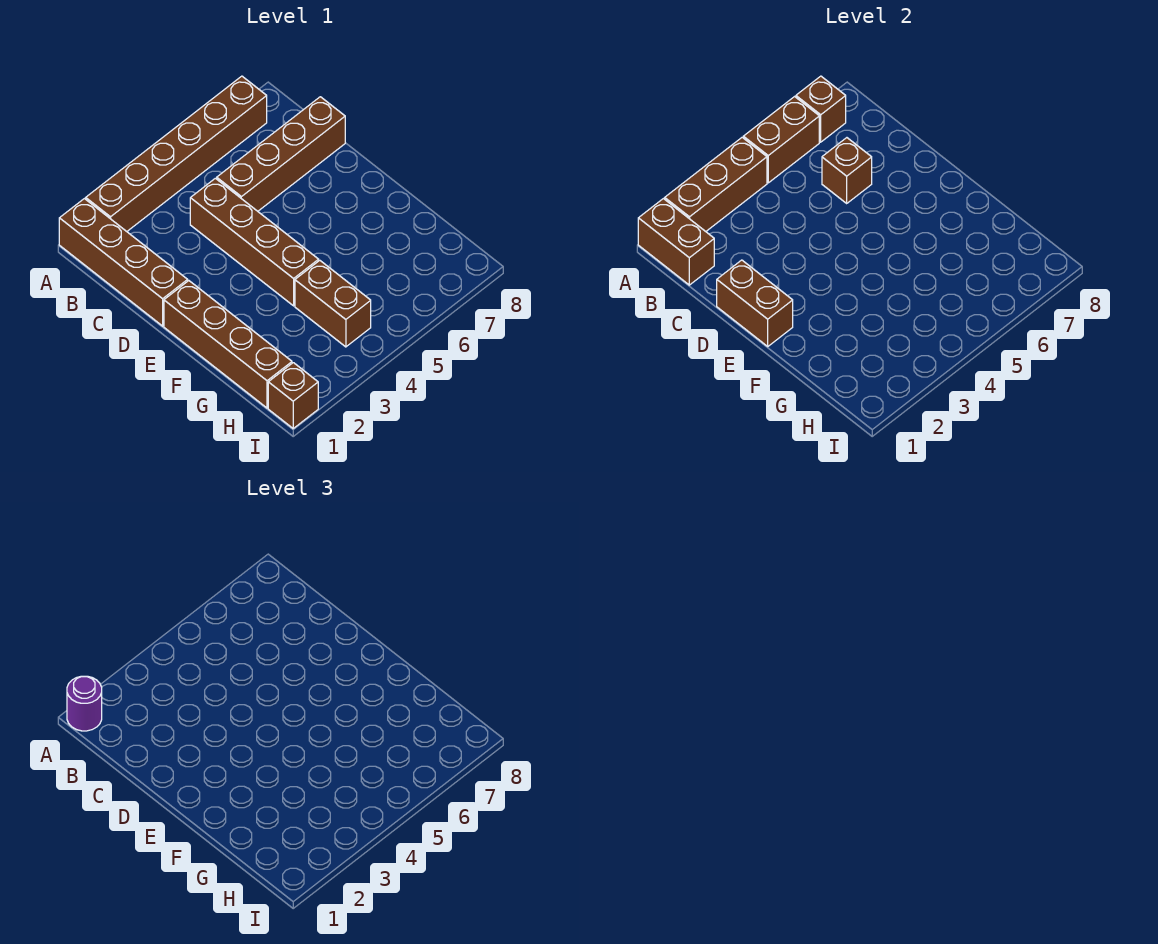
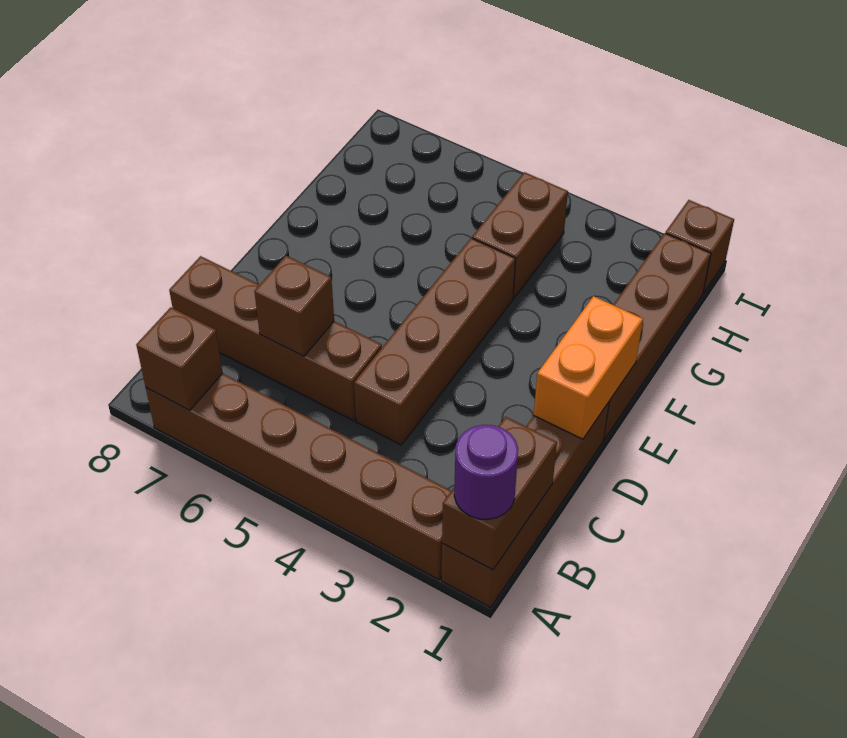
brown brick A2:A4 level 2 -> none
brown brick A5:A6 level 2 -> none
brown brick D1:E1 level 2 -> orange brick D1:E1 level 2

